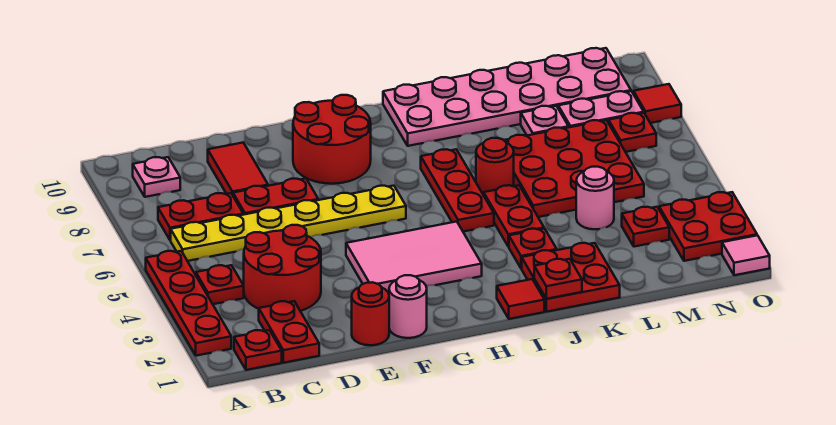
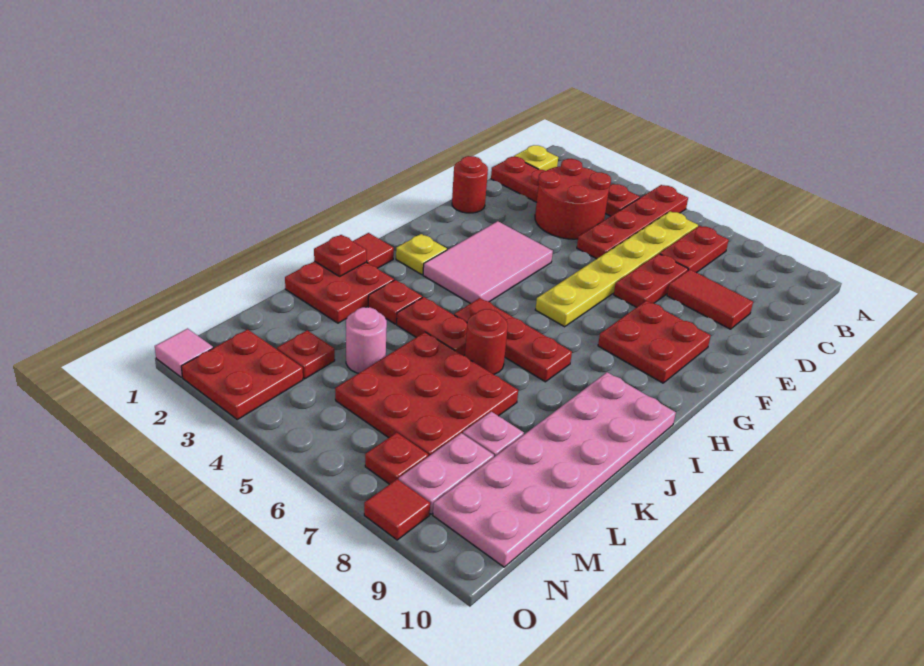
red plate A2:A5 level 1 -> red plate A5:D5 level 1
red plate B1 level 1 -> yellow plate B1 level 1
pink plate B9 level 1 -> none
pink round brick F1 level 1 -> none
red round brick F8:G9 level 1 -> red plate F8:G9 level 1
none -> yellow plate H2 level 1

